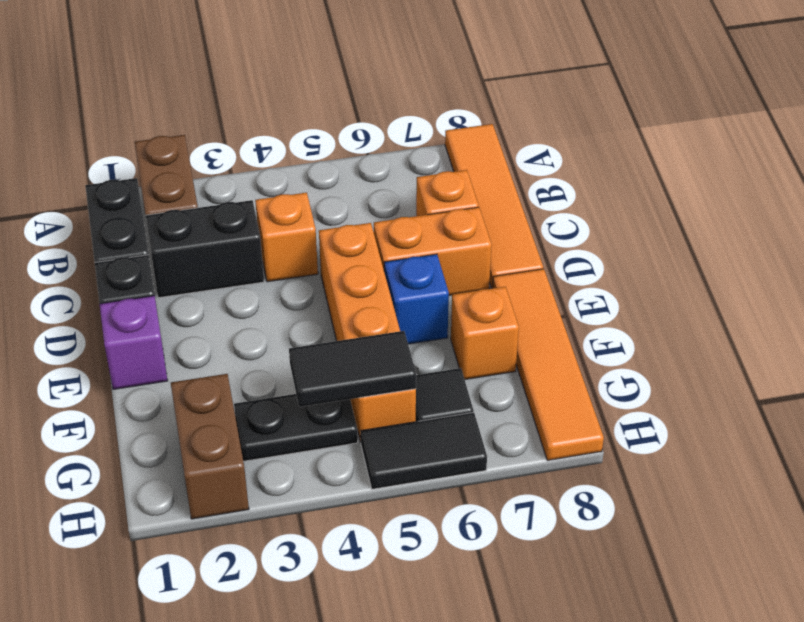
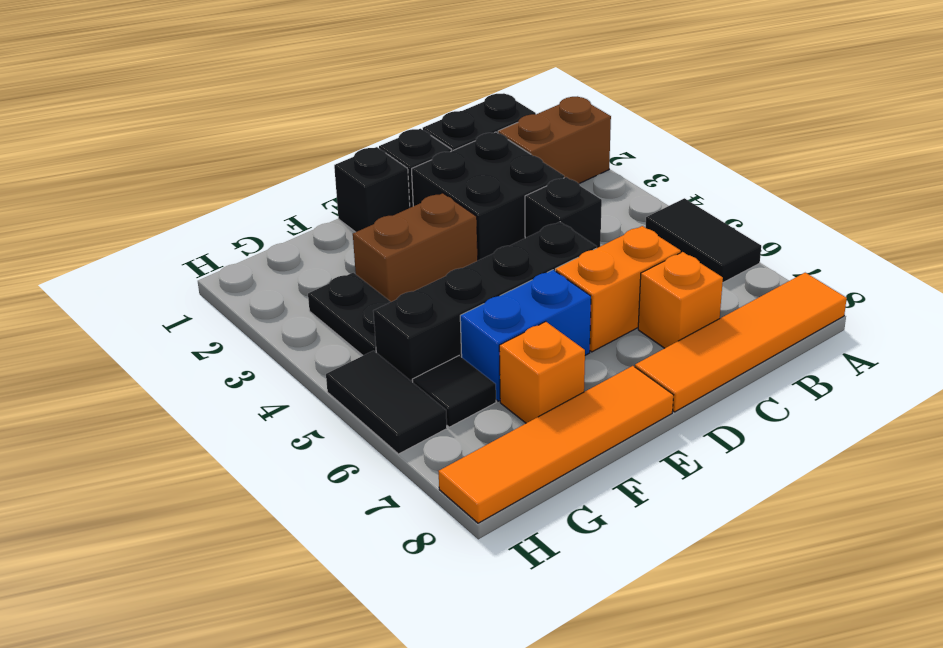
black brick C2:C3 level 1 -> black brick C2:D3 level 1
orange brick C4 level 1 -> black brick C4 level 1
orange brick D5:G5 level 1 -> black brick D5:G5 level 1
orange brick D6:D7 level 1 -> orange brick C6:D6 level 1
purple brick E1 level 1 -> black brick E1 level 1
blue brick E6 level 1 -> blue brick E6:F6 level 1
brown brick G2:H2 level 1 -> brown brick E3:F3 level 1
black tile G4:G5 level 2 -> black tile A5:A6 level 1

